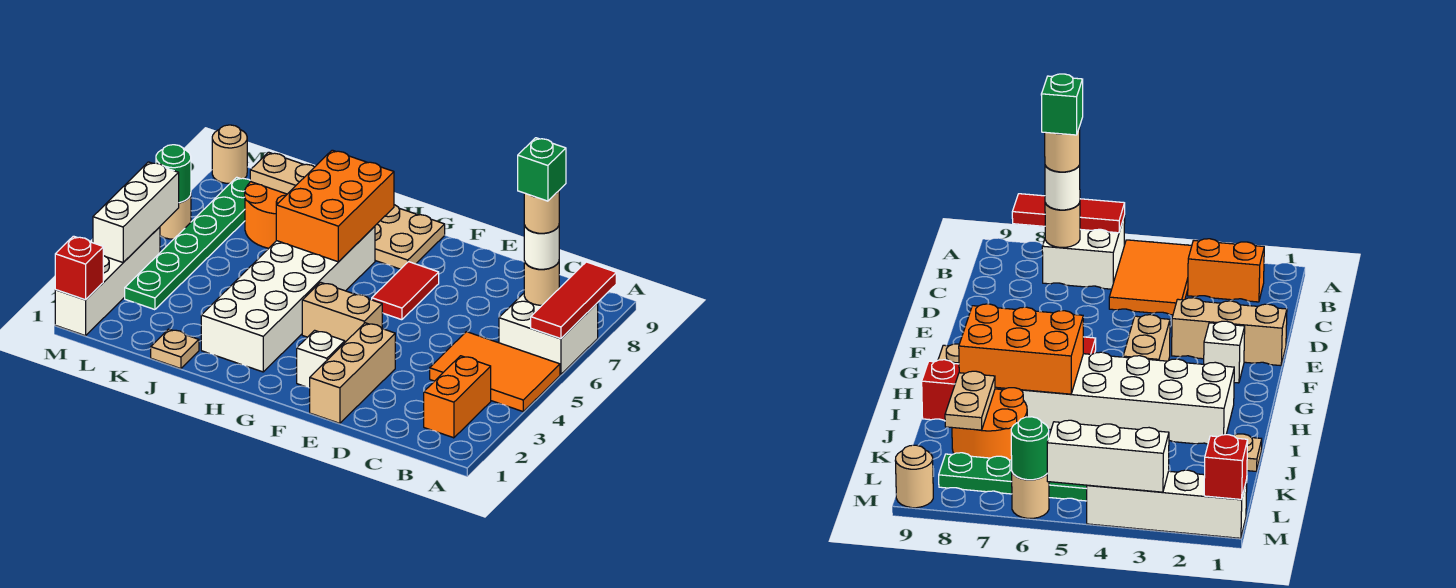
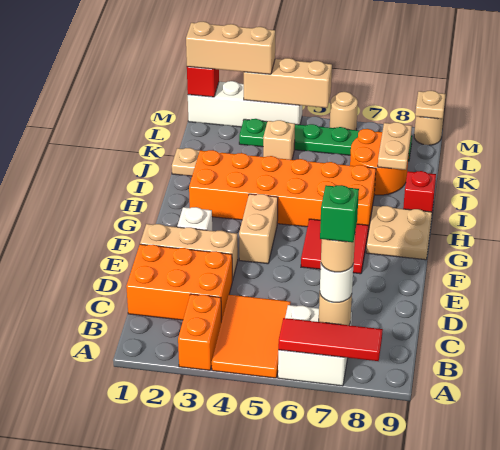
orange brick B2:B3 level 1 -> orange brick A3:B3 level 1
red tile F6:F7 level 1 -> red tile F6:G7 level 1
white brick H2:I7 level 1 -> orange brick H2:I7 level 1
orange brick H6:I8 level 2 -> orange brick C1:D3 level 1
none -> tan brick K4 level 1
none -> tan brick M1:M3 level 3
white brick M3:M5 level 2 -> tan brick M3:M5 level 2
green round brick M6 level 2 -> none
none -> tan plate M9 level 2

